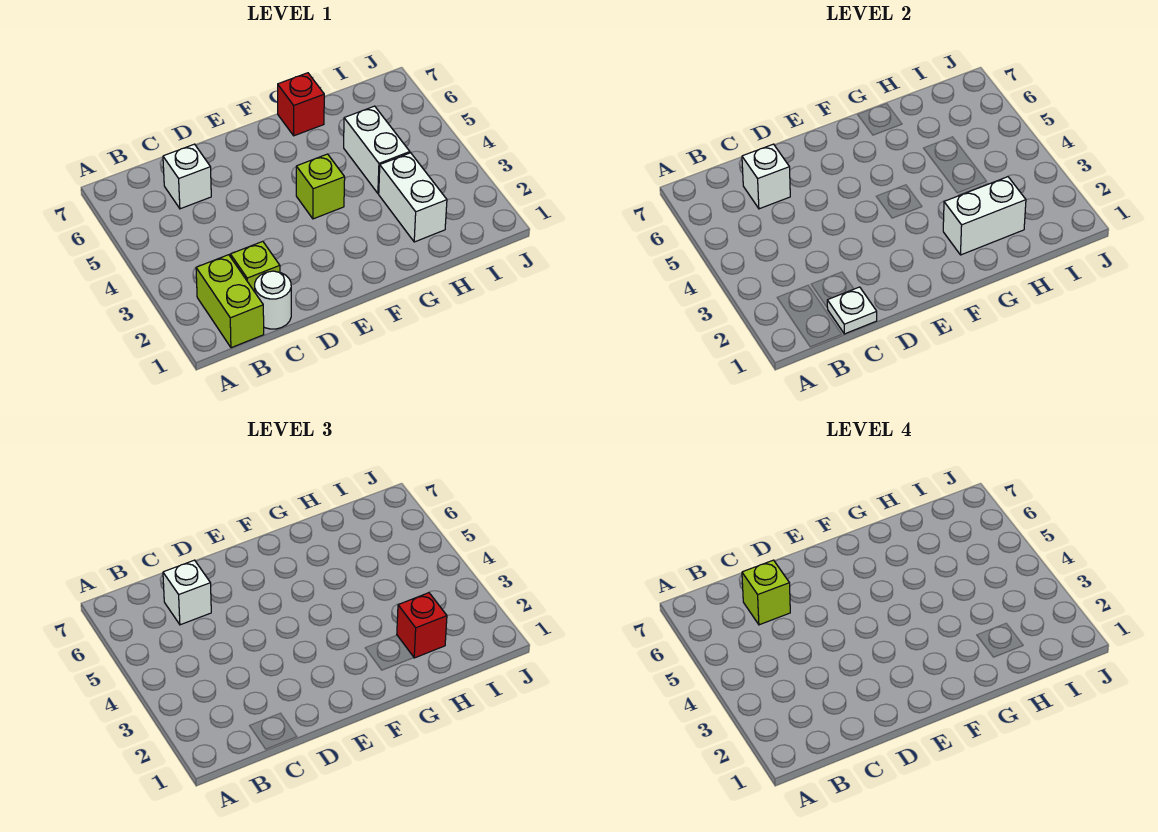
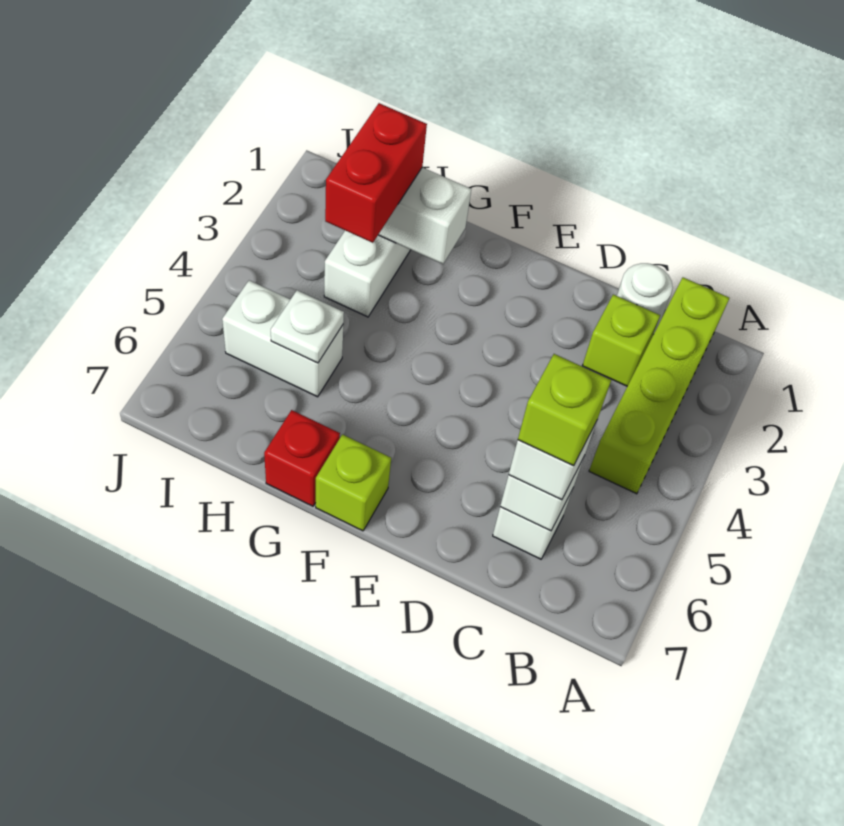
lime brick B1:B2 level 1 -> lime brick B1:B4 level 1
white plate C1 level 2 -> white plate H5 level 2
lime brick F4 level 1 -> lime brick F7 level 1
red brick H2 level 3 -> red brick H2:H3 level 3
white brick H4:H5 level 1 -> white brick H5:I5 level 1

